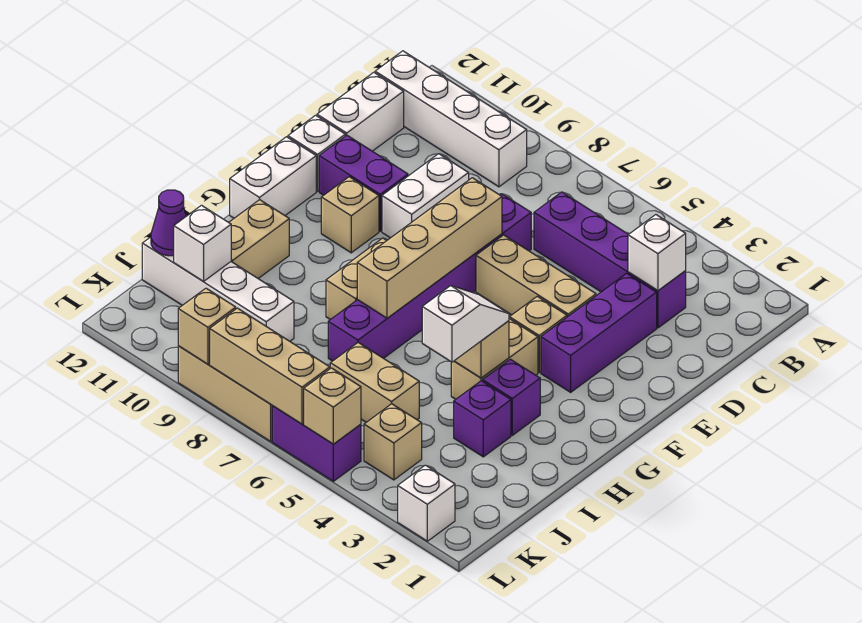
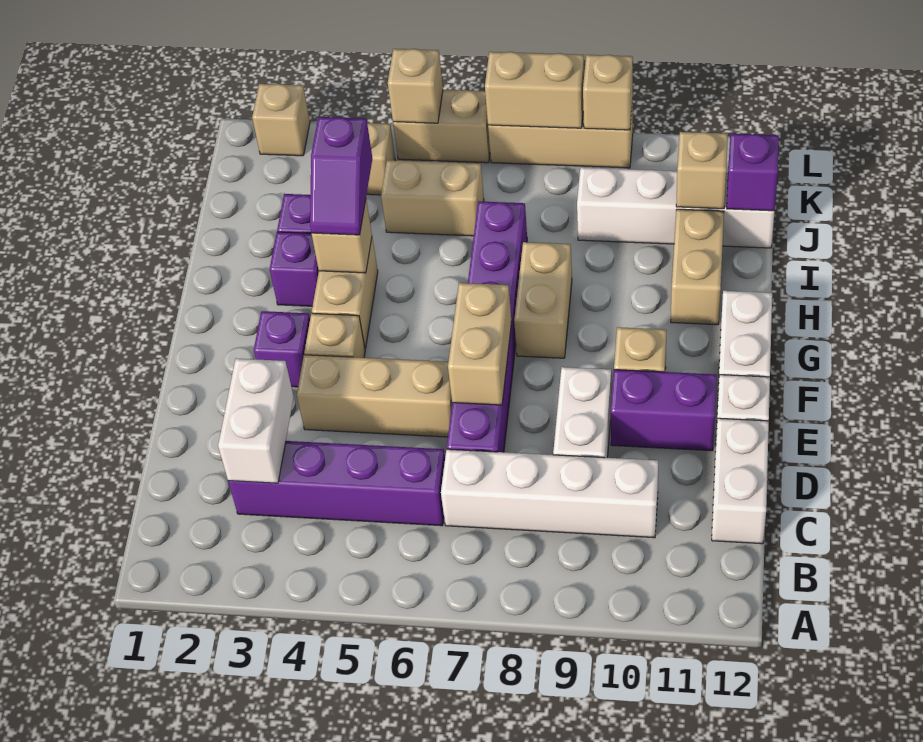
white brick B9:B12 level 1 -> white brick C7:C10 level 1
white brick C3 level 2 -> white brick C3:D3 level 2
purple brick D3:F3 level 1 -> purple brick F3 level 1
tan brick E7:H7 level 2 -> tan brick E7:F7 level 2
white slope H4:I4 level 3 top I -> purple slope H4:I4 level 3 top I
white brick J11 level 2 -> tan brick J11 level 2
purple cone J12 level 2 -> purple brick J12 level 2
white brick L2 level 1 -> tan brick L2 level 1
purple brick L5:L6 level 1 -> tan brick L5:L6 level 1
tan brick L6:L8 level 2 -> tan brick L7:L8 level 2

